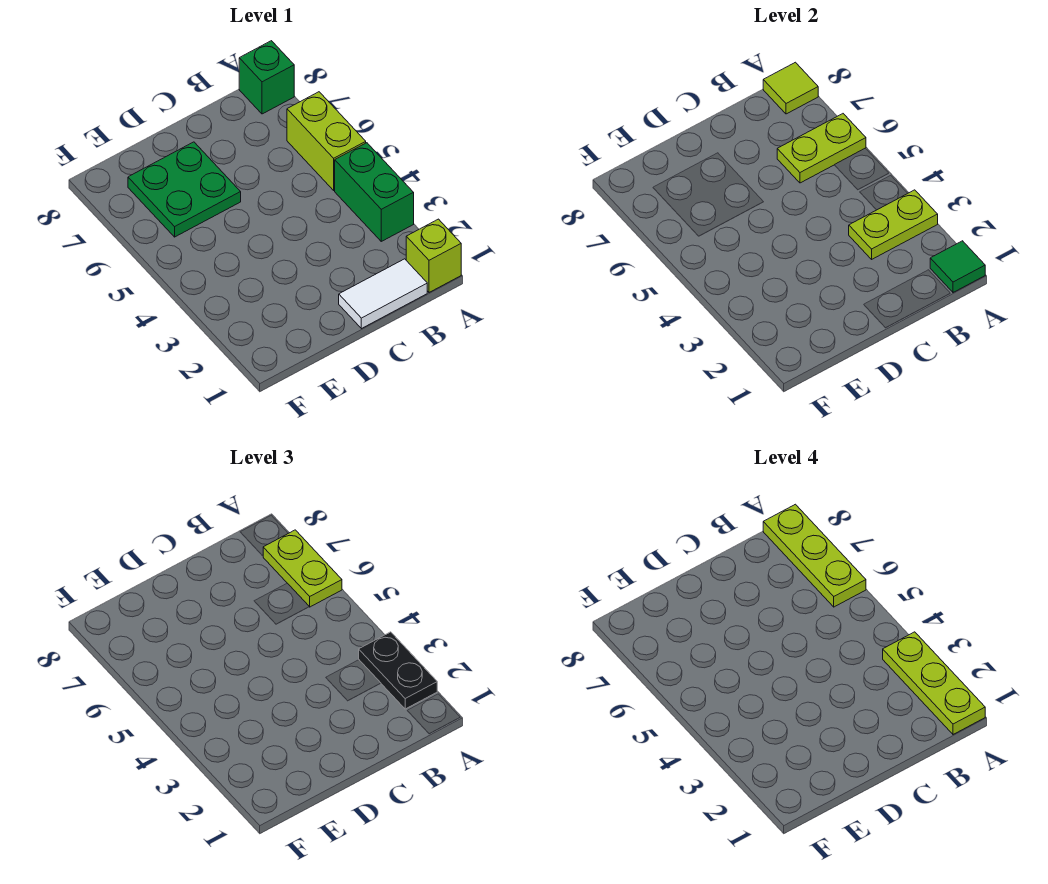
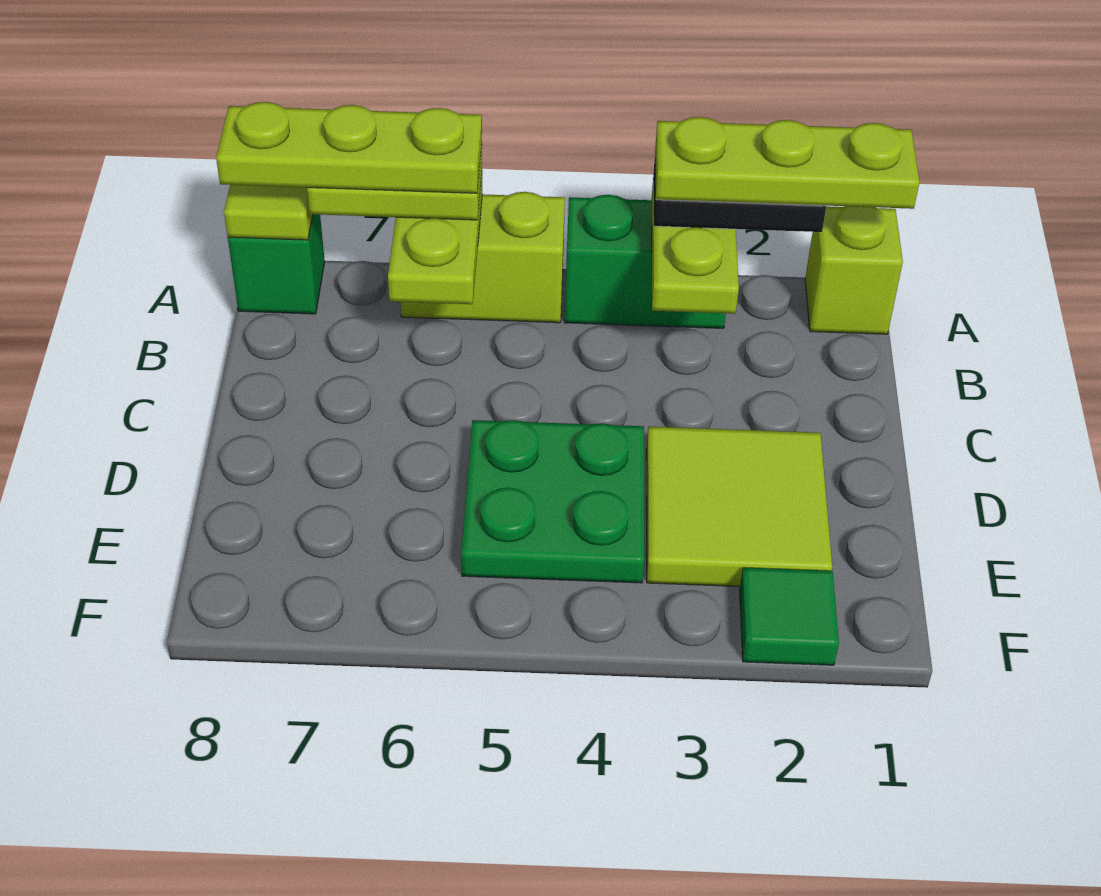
green tile A1 level 2 -> green tile F2 level 1
white tile B1:C1 level 1 -> none
none -> lime tile D2:E3 level 1
green plate D6:E7 level 1 -> green plate D4:E5 level 1

